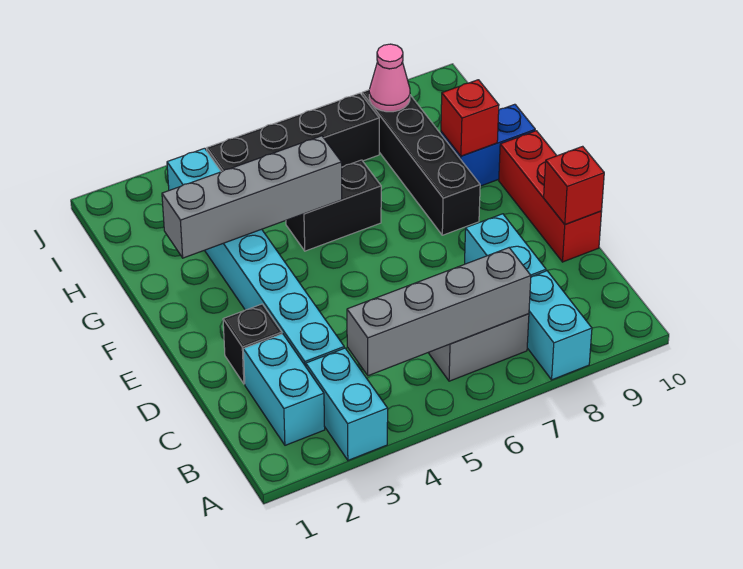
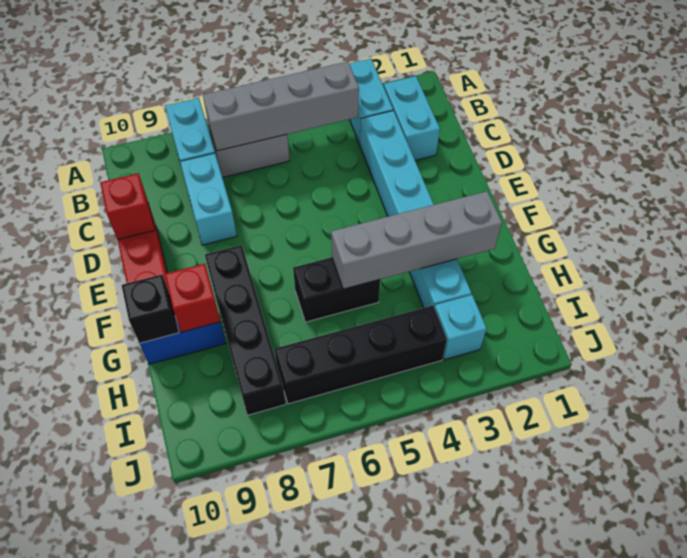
black brick D2 level 1 -> black brick G10 level 2
pink cone I8 level 2 -> none

